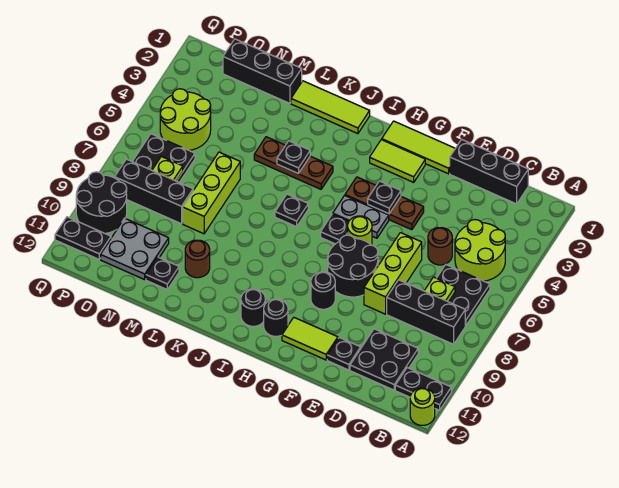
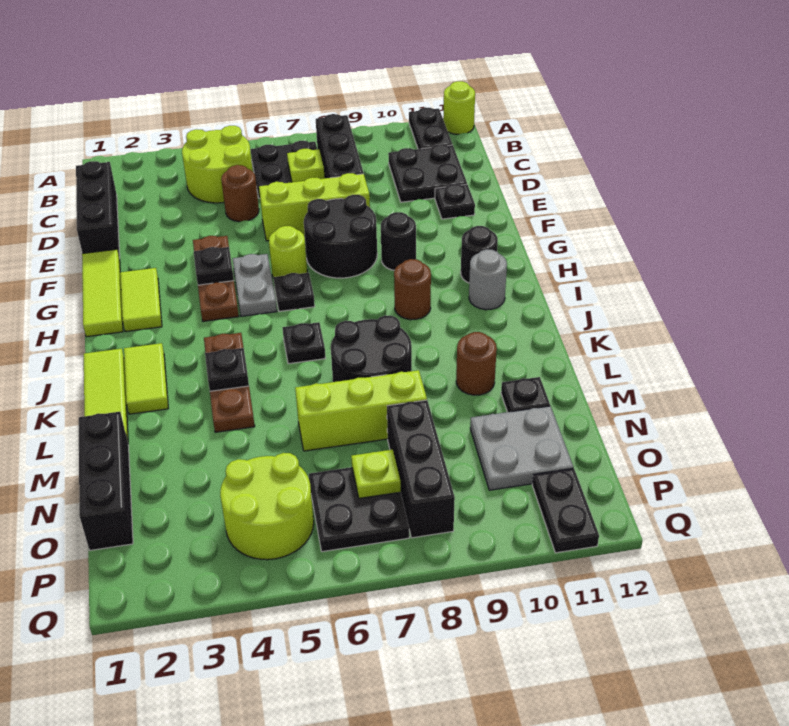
lime tile F11:G11 level 1 -> lime tile J2:K2 level 1
none -> brown round brick I9 level 1
black round brick I11 level 1 -> grey round brick I11 level 1
black round brick P9:Q10 level 1 -> black round brick K7:L8 level 1

